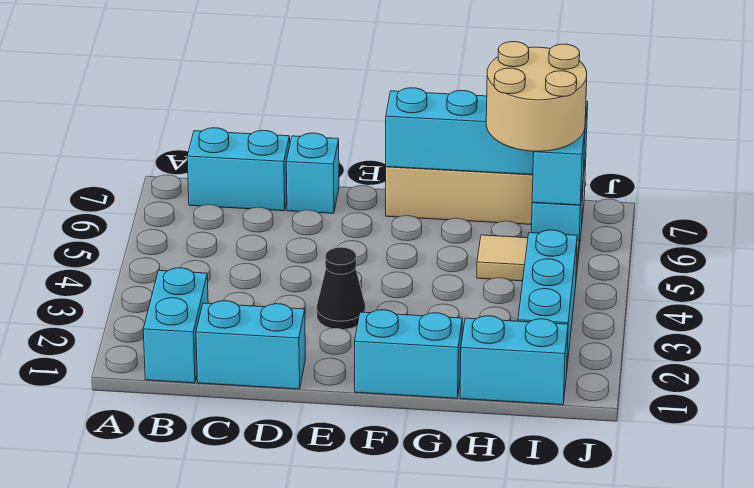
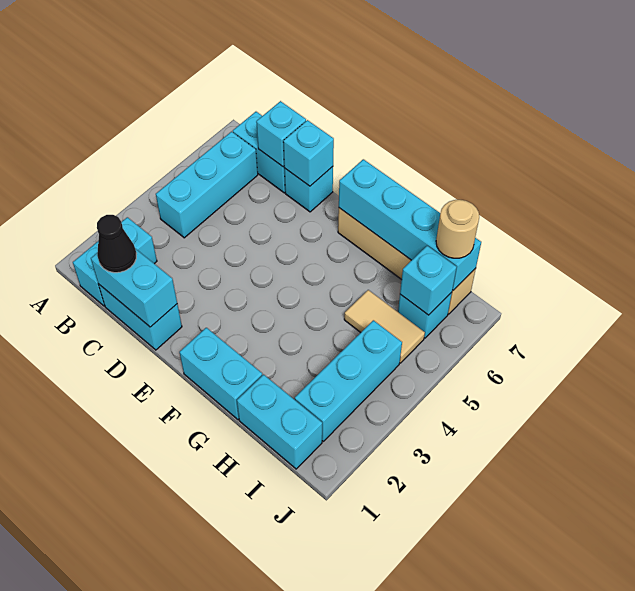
none -> cyan brick B4:B6 level 1
none -> cyan brick C1:D1 level 2
none -> cyan brick C7 level 2
none -> cyan brick D7 level 2
black cone E3 level 1 -> black cone C1 level 3
tan round brick H6:I7 level 3 -> tan round brick I7 level 3

